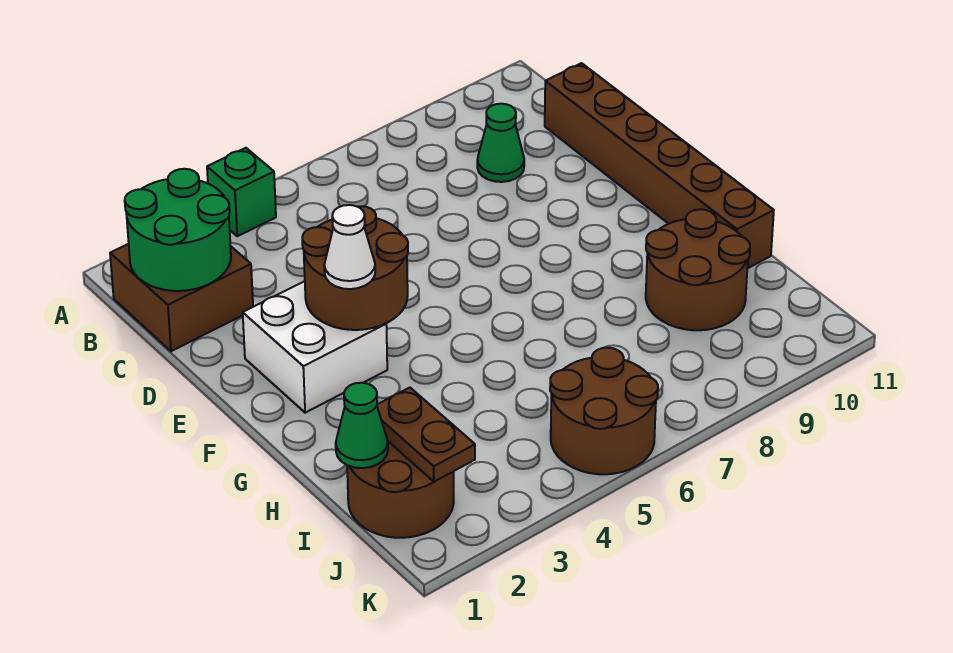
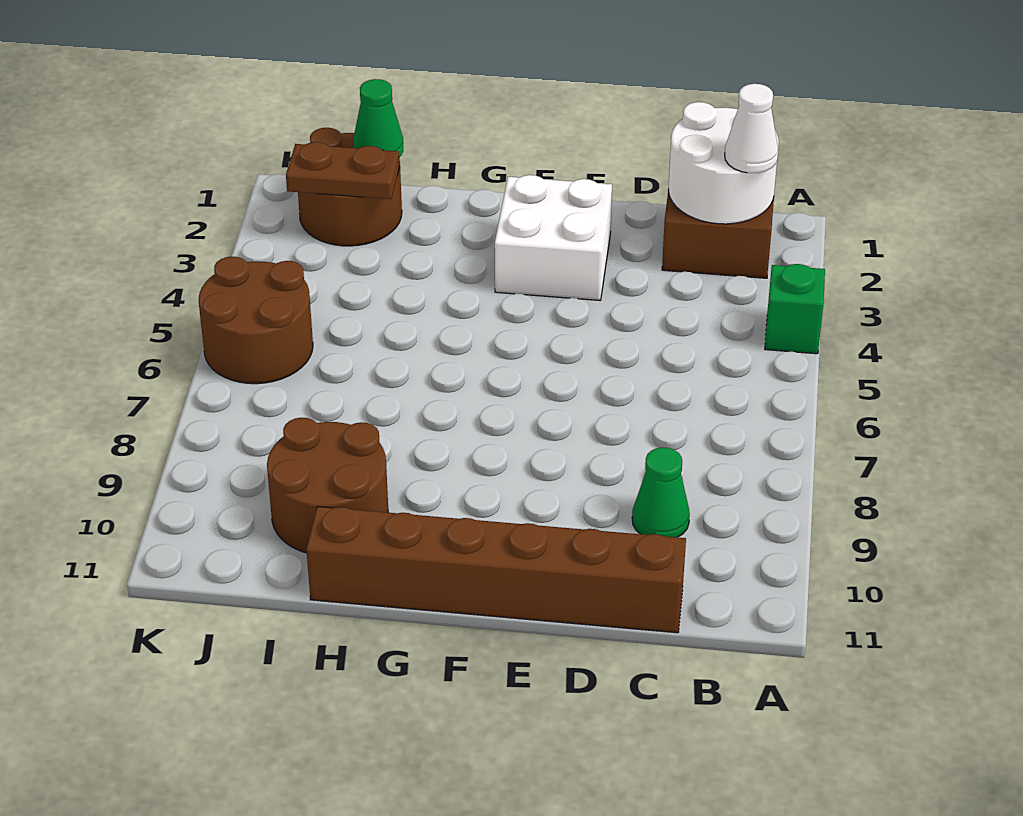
green round brick B1:C2 level 2 -> white round brick B1:C2 level 2
brown round brick E3:F4 level 2 -> none
white cone F3 level 3 -> white cone B2 level 3

